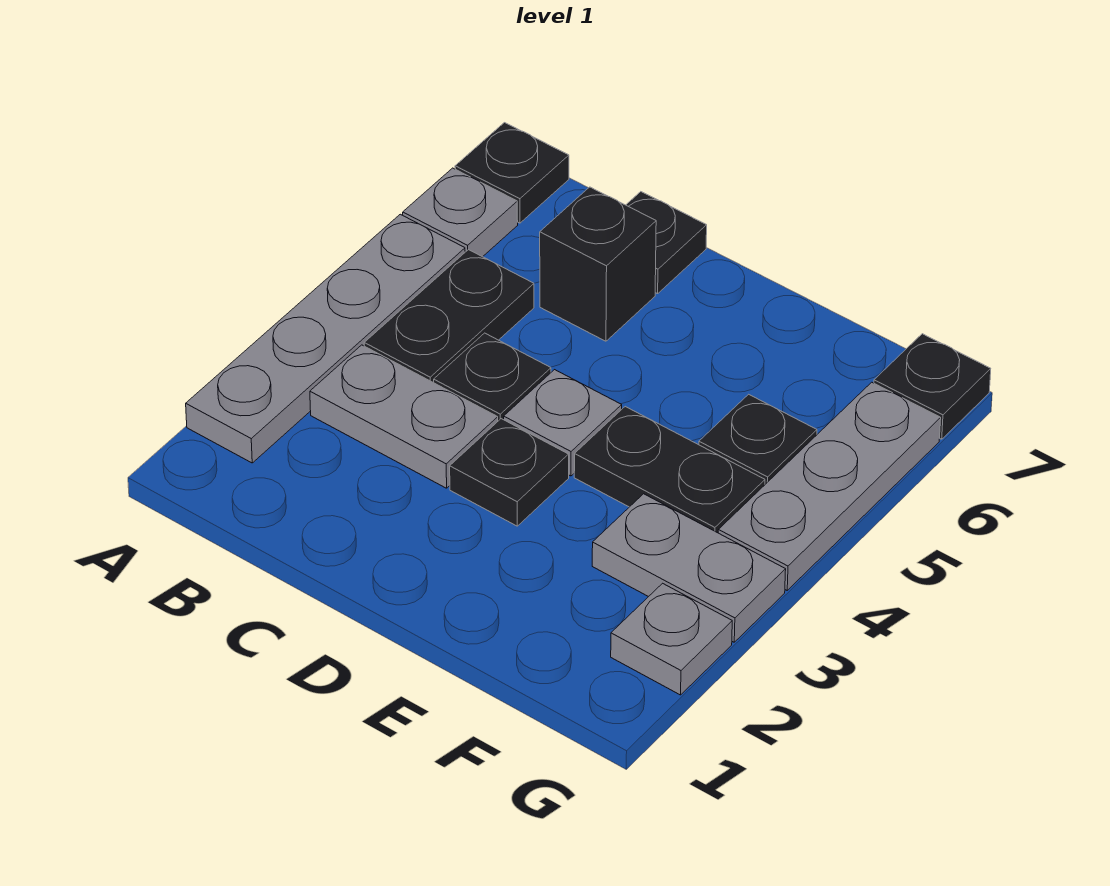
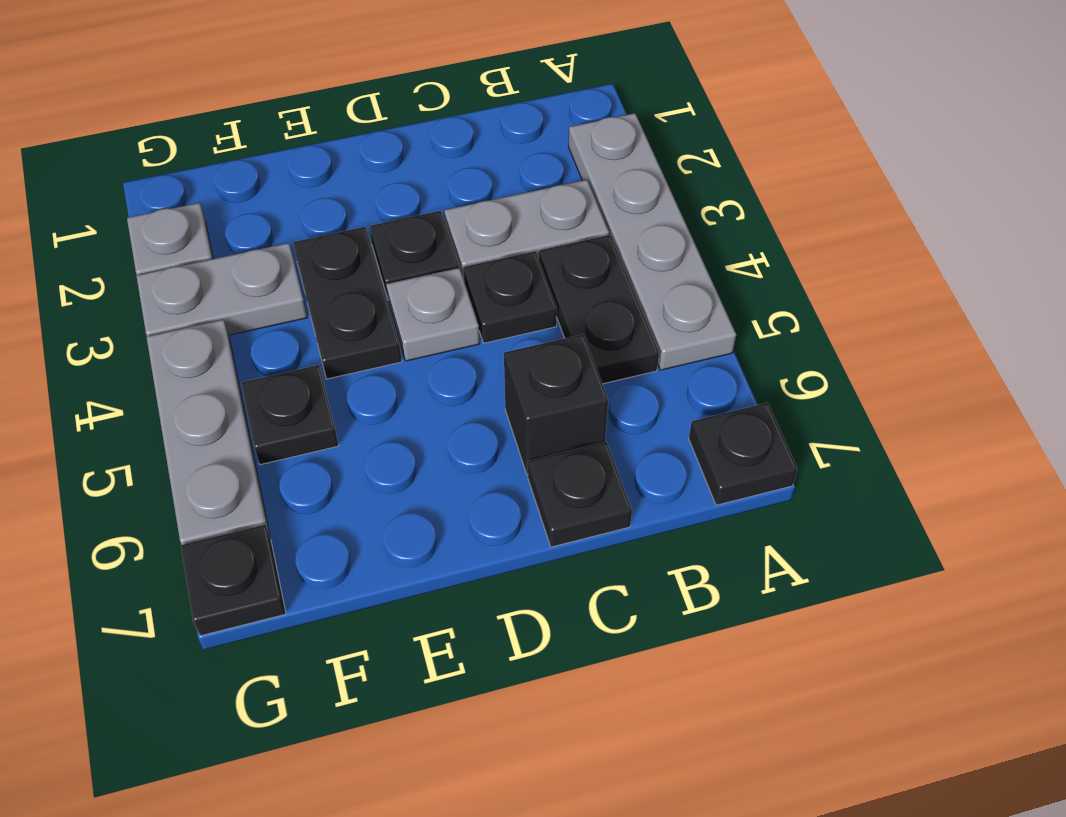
grey plate A6 level 1 -> none
black plate E4:F4 level 1 -> black plate E3:E4 level 1

